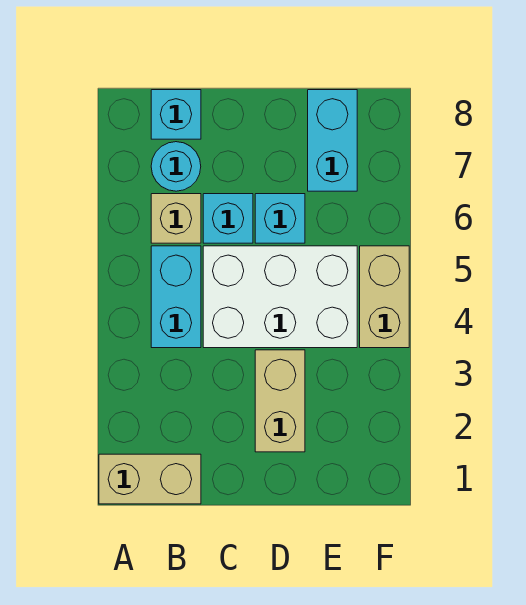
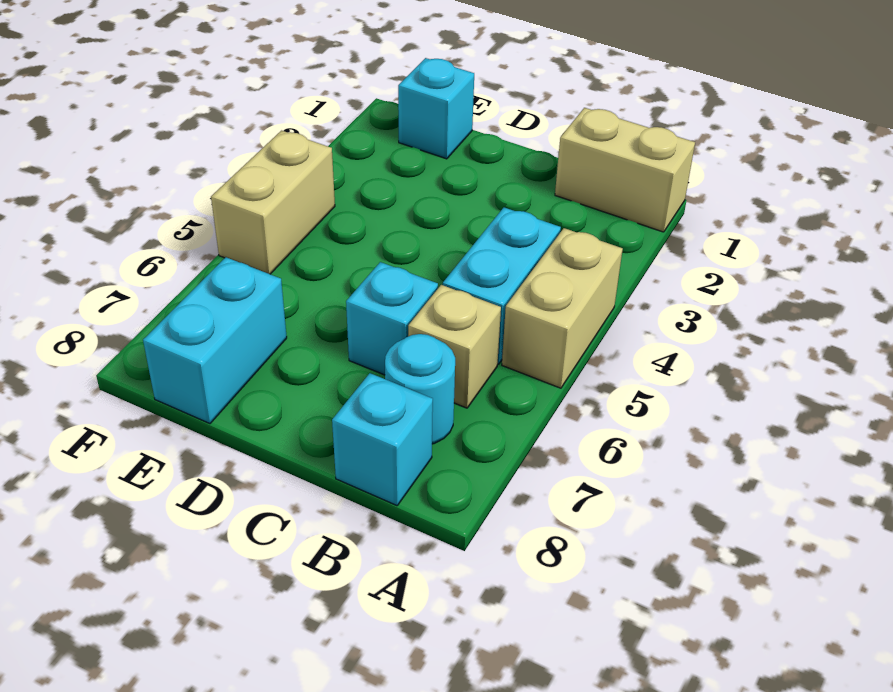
white brick C4:E5 level 1 -> none
tan brick D2:D3 level 1 -> tan brick A4:A5 level 1
cyan brick D6 level 1 -> cyan brick E1 level 1

